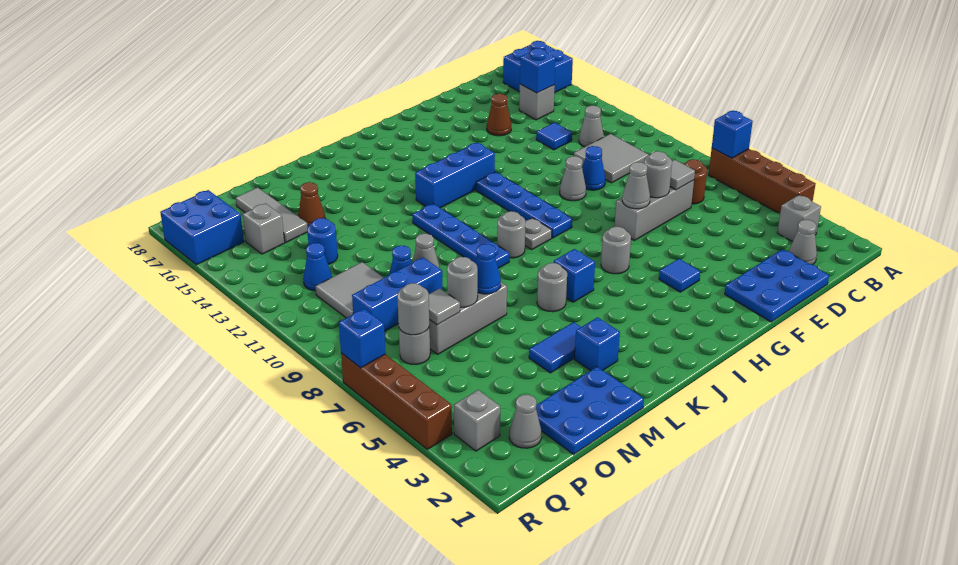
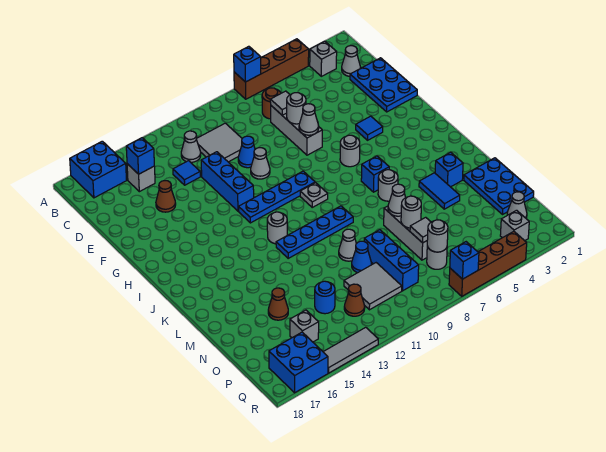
blue brick H13:J13 level 1 -> blue brick E12:G12 level 1
grey round brick J9 level 1 -> grey round brick J12 level 1
blue cone M7 level 2 -> grey cone M7 level 2
grey tile O15:O17 level 1 -> grey tile R13:R15 level 1
blue cone P12 level 1 -> brown cone P12 level 1

